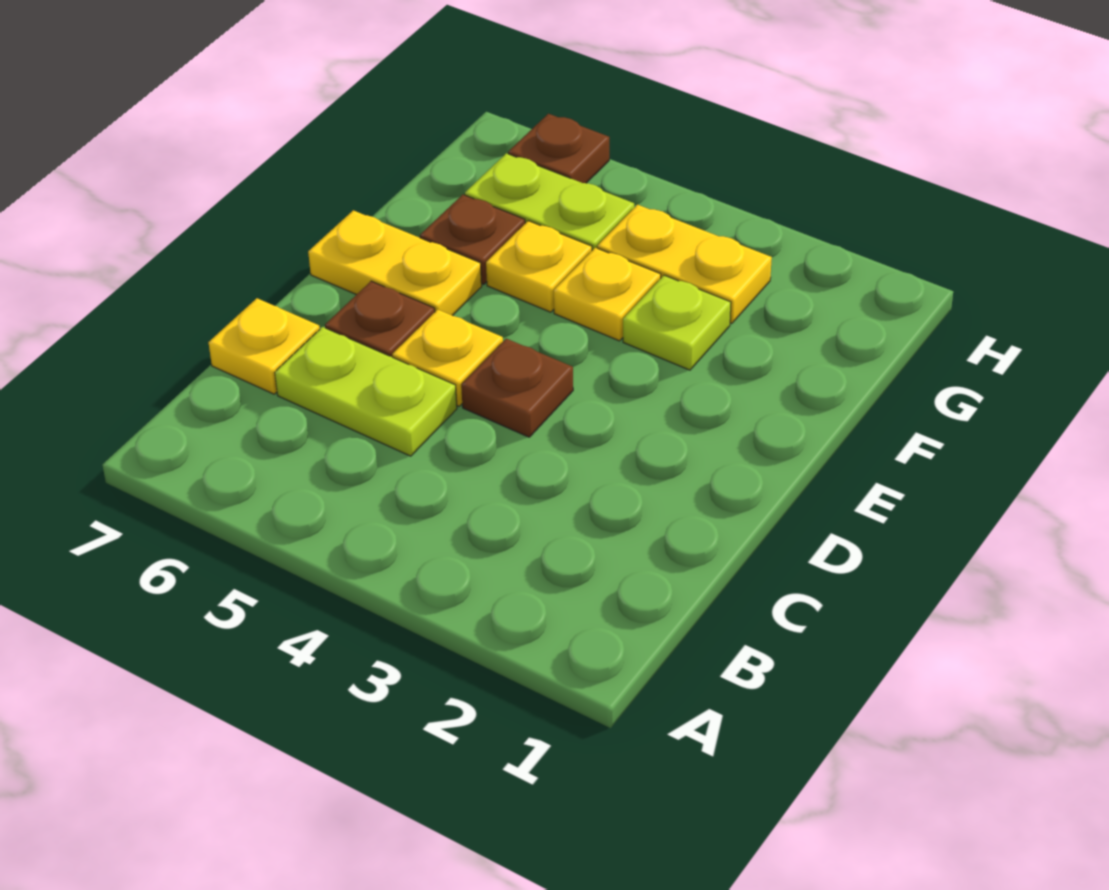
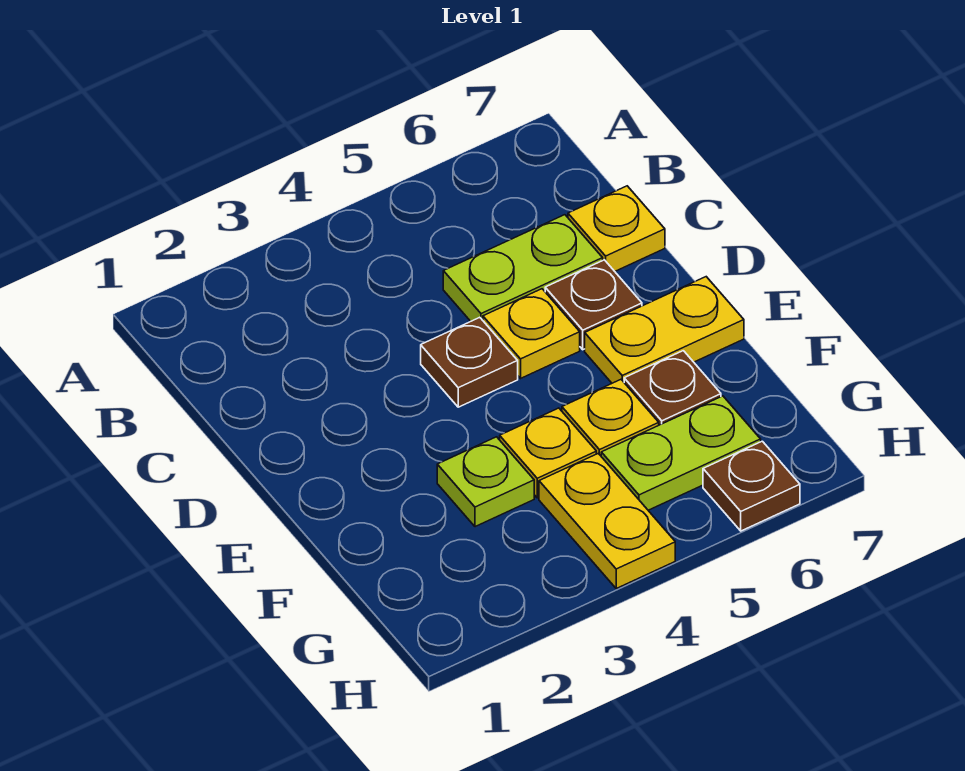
yellow plate G3:G4 level 1 -> yellow plate G4:H4 level 1

